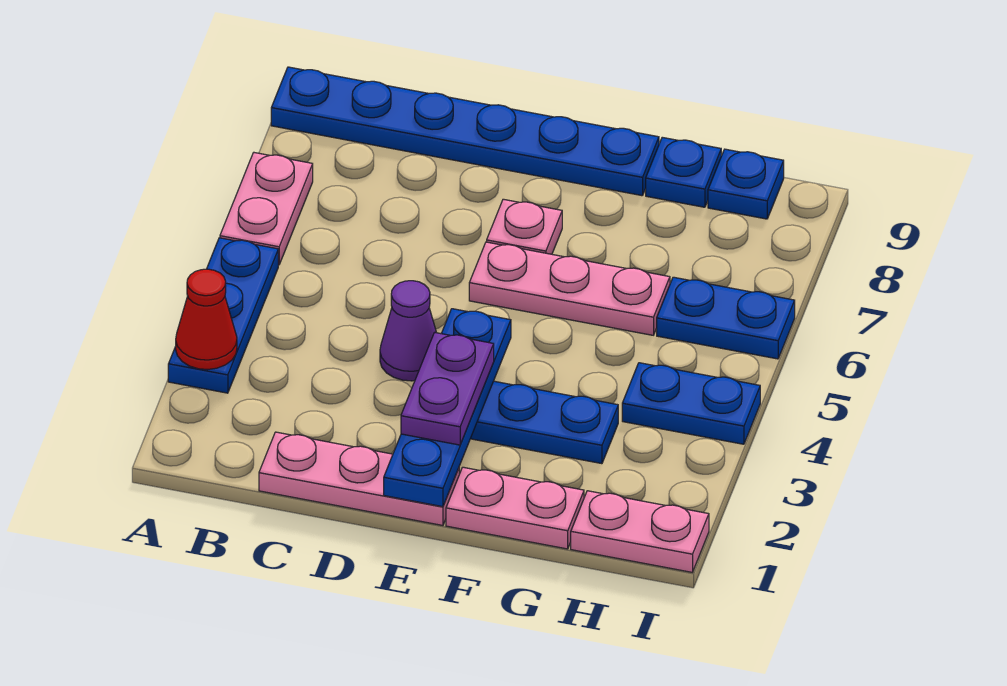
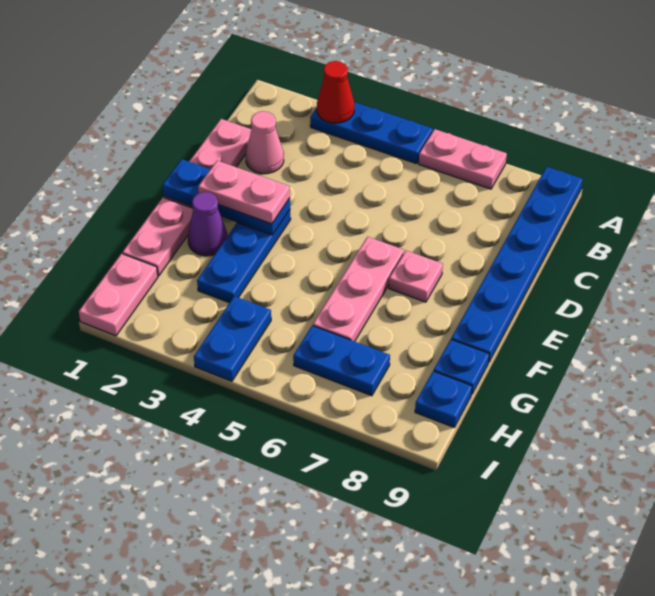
none -> pink cone C2 level 1
purple cone D4 level 1 -> purple cone F2 level 1
blue plate E1:E4 level 2 -> blue plate E1:E3 level 2
purple plate E2:E3 level 3 -> pink plate E2:E3 level 3
blue plate H6:I6 level 1 -> blue plate H6:H7 level 1

